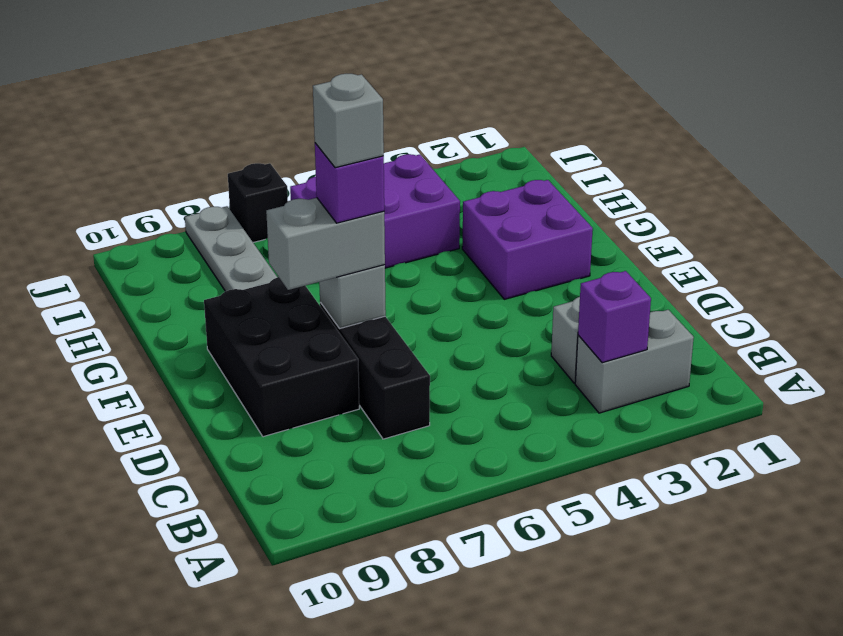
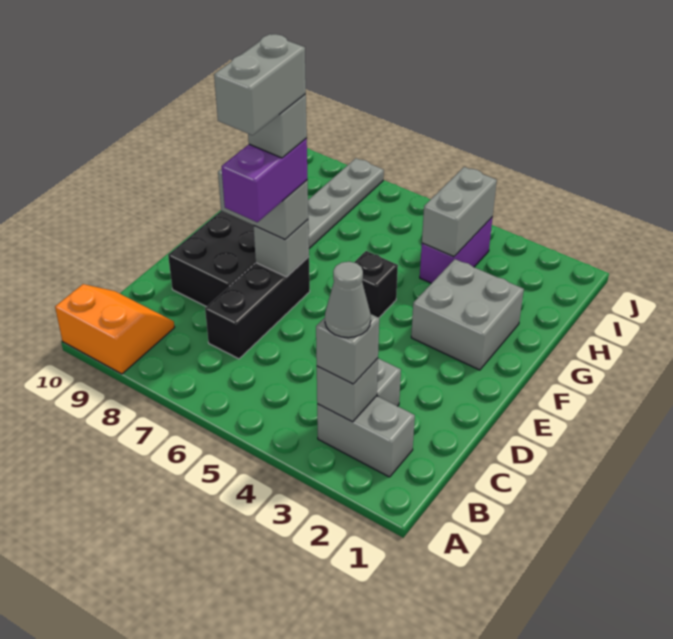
none -> orange slope A9:B10 level 1 top A
purple brick B3 level 2 -> grey brick B3 level 2
none -> grey brick B3 level 3
none -> grey cone B3 level 4
none -> grey brick D7:E7 level 6
purple brick E7 level 4 -> purple brick D7:E7 level 4
purple brick F2:G3 level 1 -> grey brick F2:G3 level 1
purple brick H4:I6 level 1 -> purple brick H4:I4 level 1
none -> grey brick H4:I4 level 2
black brick J7 level 1 -> black brick F5 level 1

